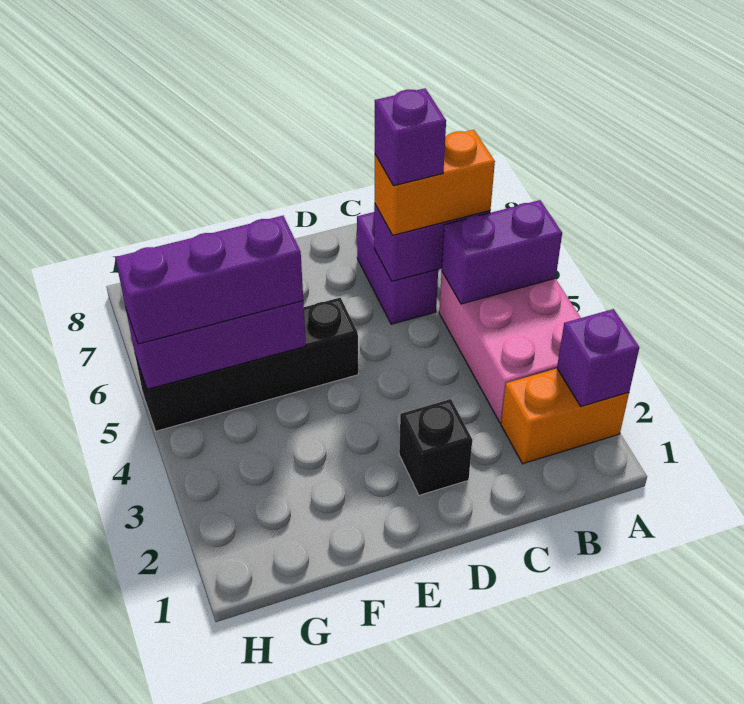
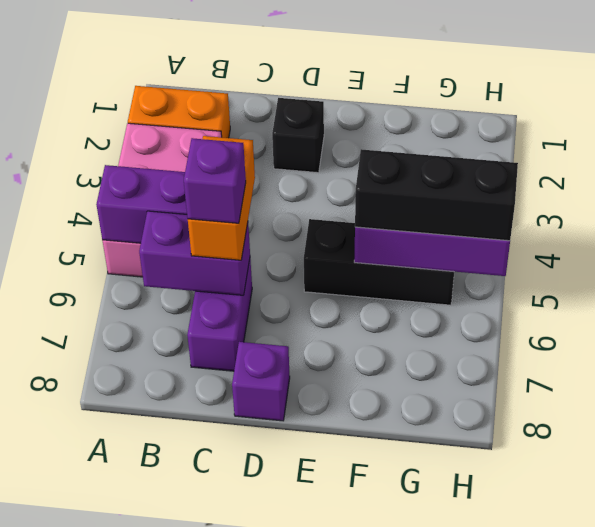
purple brick A2 level 2 -> purple brick D8 level 1
orange brick B6:C6 level 3 -> orange brick C5:C6 level 3
black brick E5:H5 level 1 -> black brick E5:G5 level 1
purple brick F5:H5 level 3 -> black brick F5:H5 level 3

